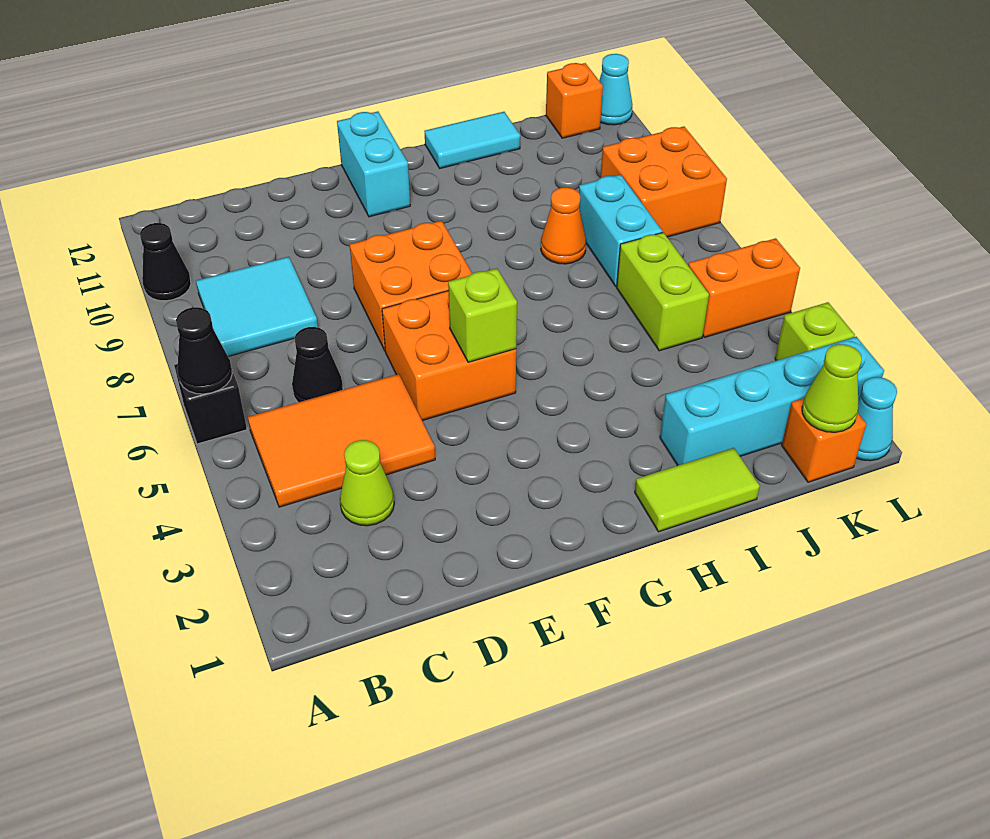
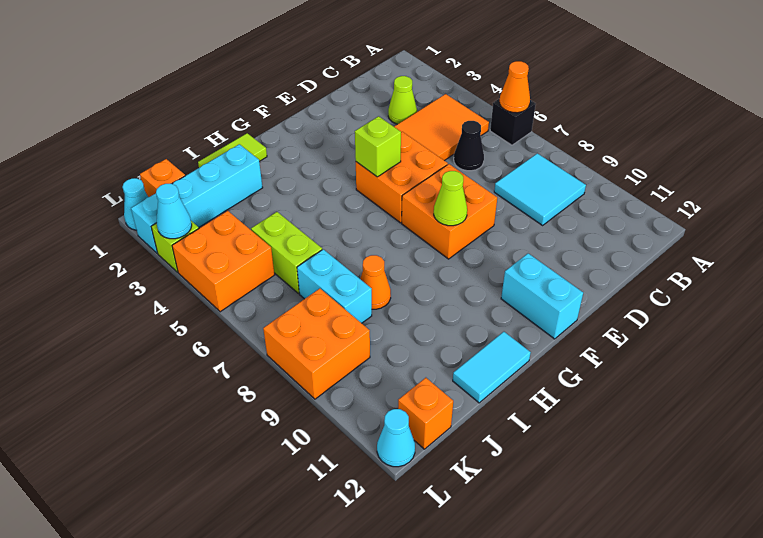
black cone A6 level 2 -> orange cone A6 level 2
black cone A10 level 1 -> none
lime cone K1 level 2 -> lime cone F8 level 2
orange brick K5:L5 level 1 -> orange brick K4:L5 level 1
none -> cyan cone L3 level 2

